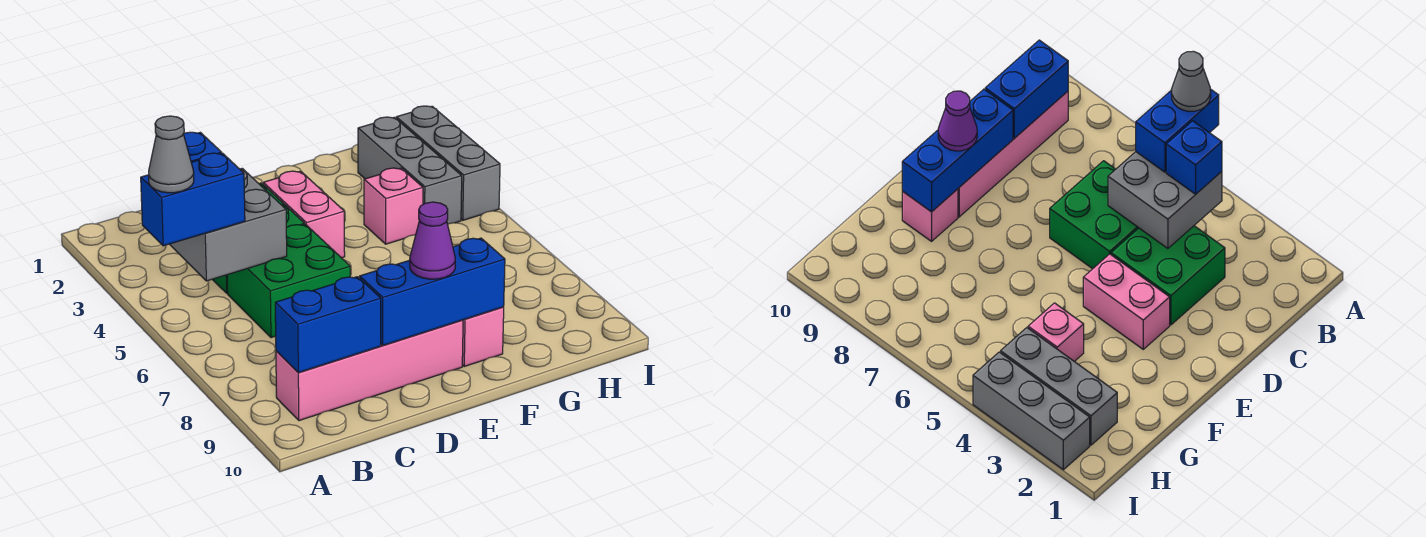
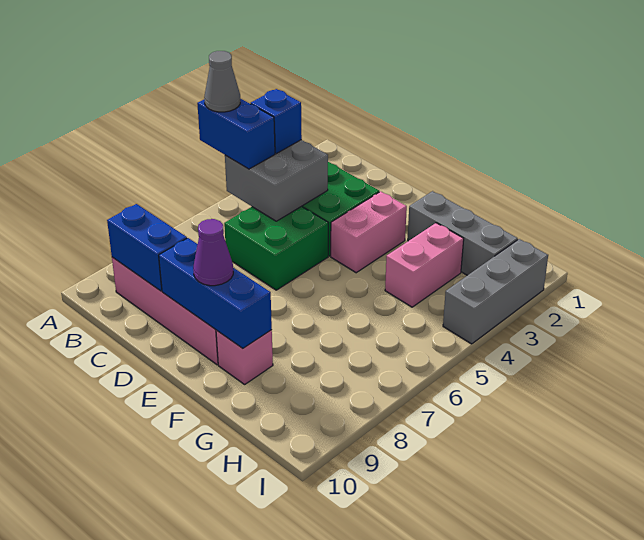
pink brick G4 level 1 -> pink brick G3:G4 level 1
grey brick H2:H4 level 1 -> grey brick F2:H2 level 1

